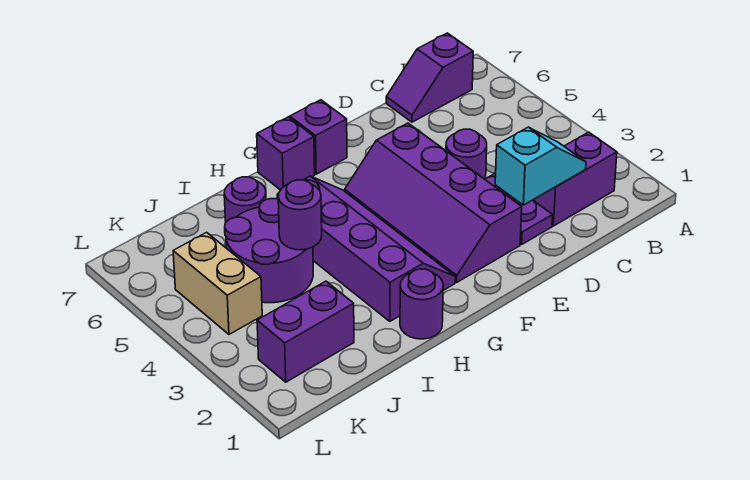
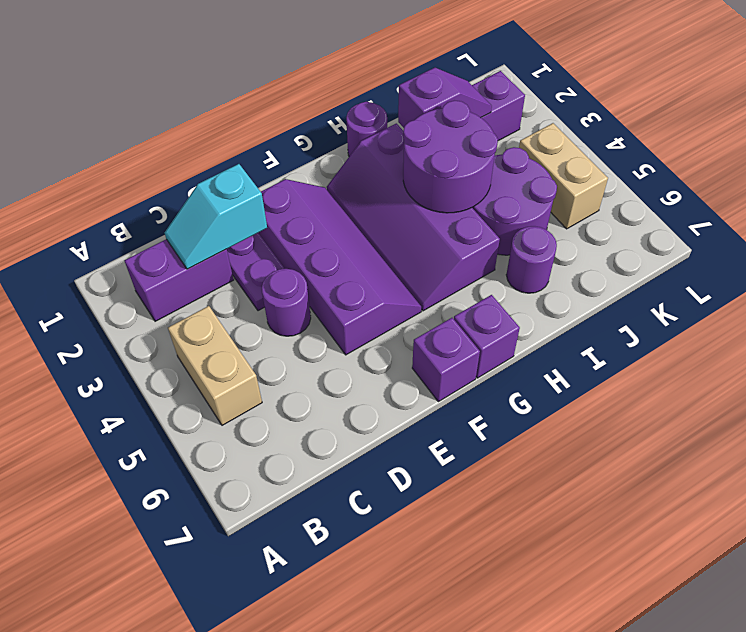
none -> tan brick B4:B5 level 1
purple slope B7:C7 level 1 top B -> purple slope I2:J2 level 2 top I
purple round brick I4 level 2 -> purple round brick H3:I4 level 2

